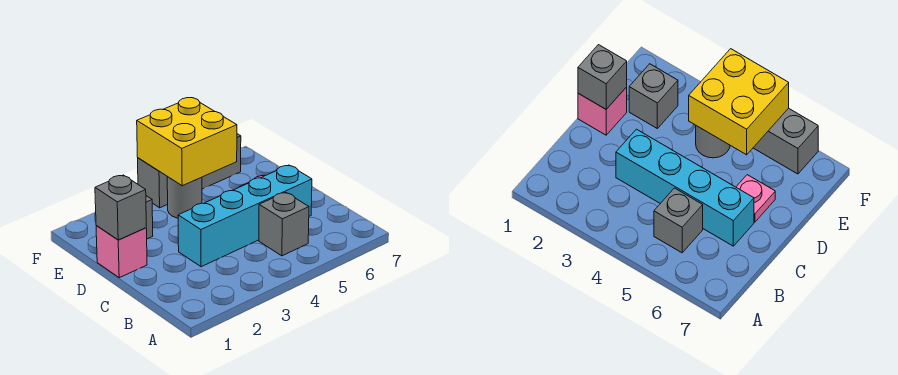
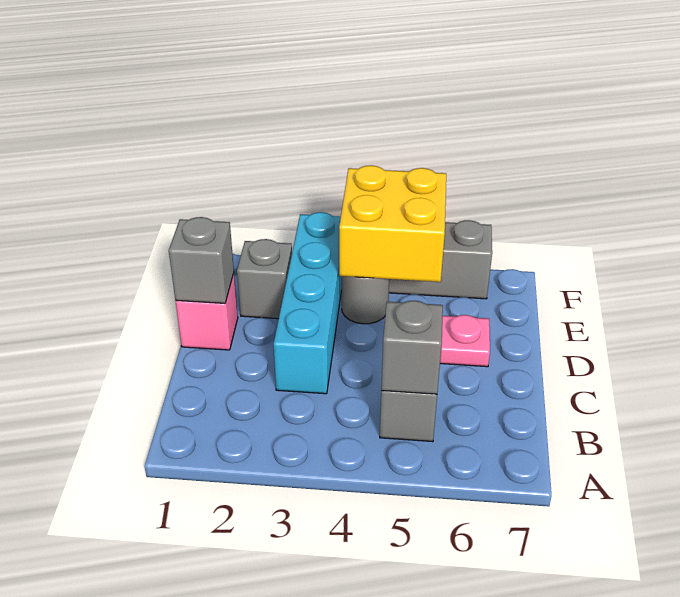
none -> grey brick B5 level 2
cyan brick C3:C6 level 1 -> cyan brick C3:F3 level 1

